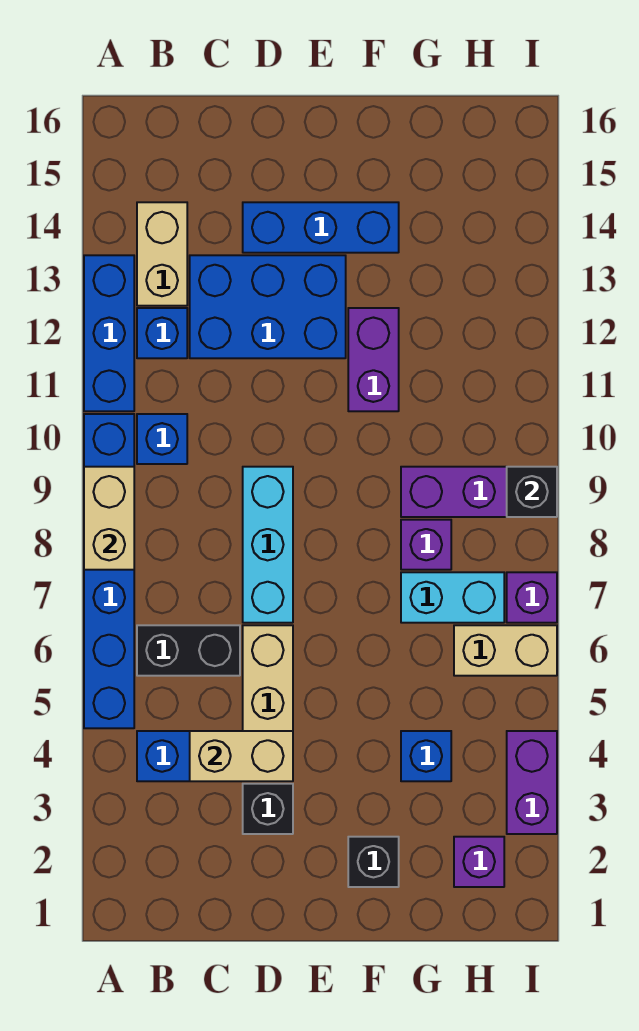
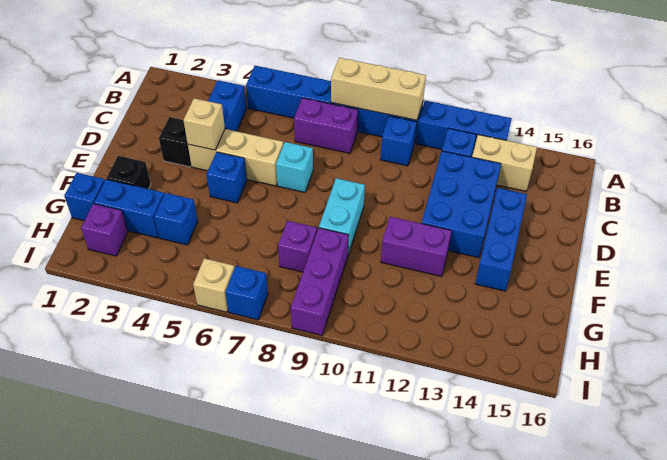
tan brick A8:A9 level 2 -> tan brick A8:A10 level 2
black brick B6:C6 level 1 -> none
tan brick C4:D4 level 2 -> tan brick D4 level 2
cyan brick D7:D9 level 1 -> cyan brick D7 level 1
none -> blue brick E5 level 1
none -> blue brick G1 level 1
none -> blue brick G2:G3 level 1
cyan brick G7:H7 level 1 -> cyan brick E9:F9 level 1
tan brick H6:I6 level 1 -> tan brick I6 level 1
purple brick I3:I4 level 1 -> purple brick B7:B8 level 1
purple brick I7 level 1 -> blue brick I7 level 1
black brick I9 level 2 -> none

